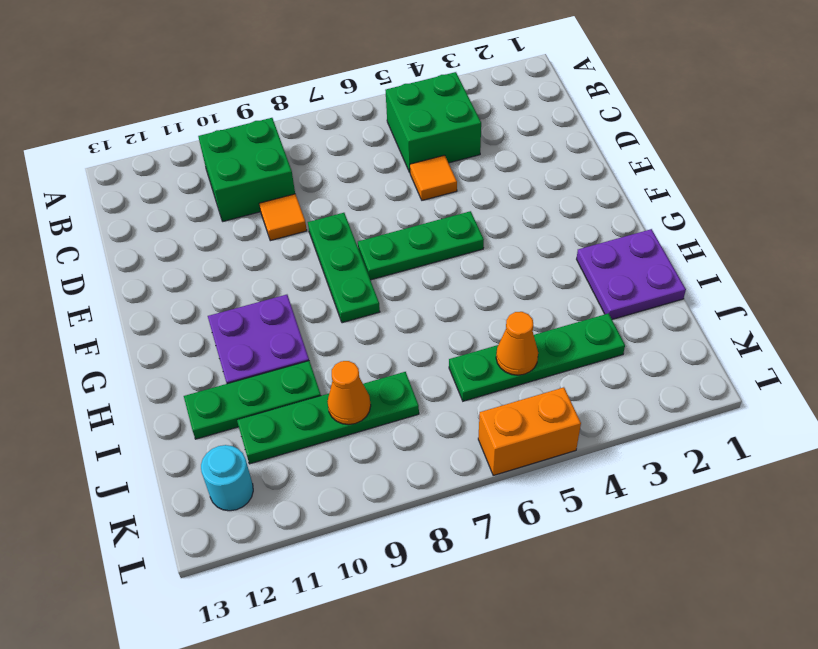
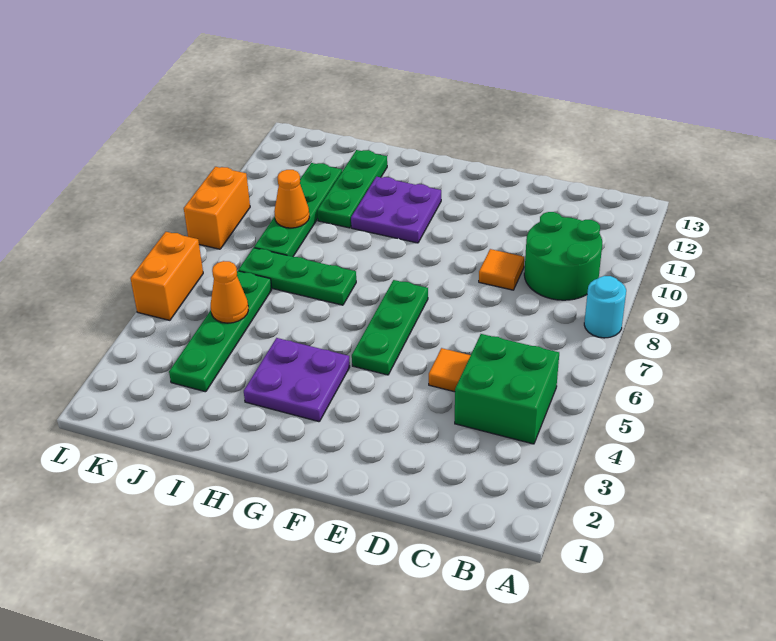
green brick B9:C10 level 1 -> green round brick B9:C10 level 1
green plate E8:G8 level 1 -> green plate H7:J7 level 1
purple plate H1:I2 level 1 -> purple plate G3:H4 level 1
cyan round brick K12 level 1 -> cyan round brick A8 level 1
none -> orange brick L8:L9 level 1

